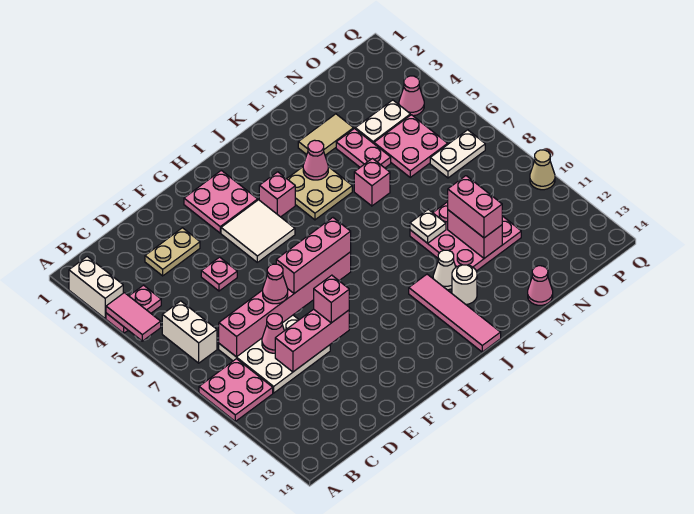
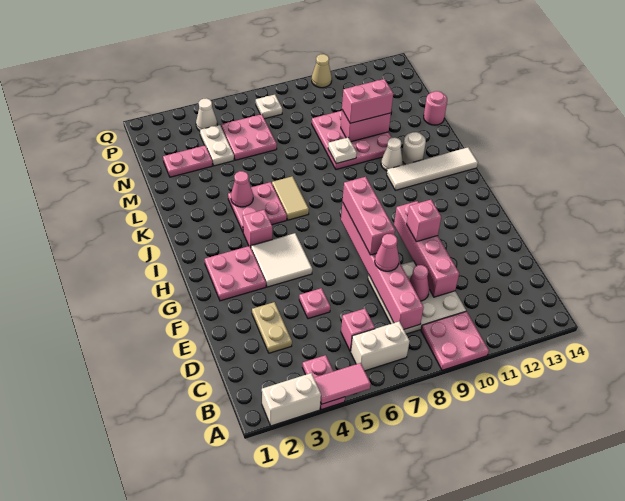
pink brick D10:F10 level 2 -> pink brick D10:G10 level 2
tan plate J4:K5 level 1 -> pink plate J4:K5 level 1
pink tile J11:J14 level 1 -> white tile J11:J14 level 1
tan tile L3:M3 level 1 -> tan tile J6:K6 level 1
pink brick L6 level 1 -> pink brick C6 level 1
pink plate M4:M5 level 1 -> pink plate N2:N3 level 1
pink cone M14 level 1 -> pink round brick M14 level 1
white plate O7:P7 level 1 -> white plate P7 level 1
pink cone P4 level 1 -> white cone P4 level 1

